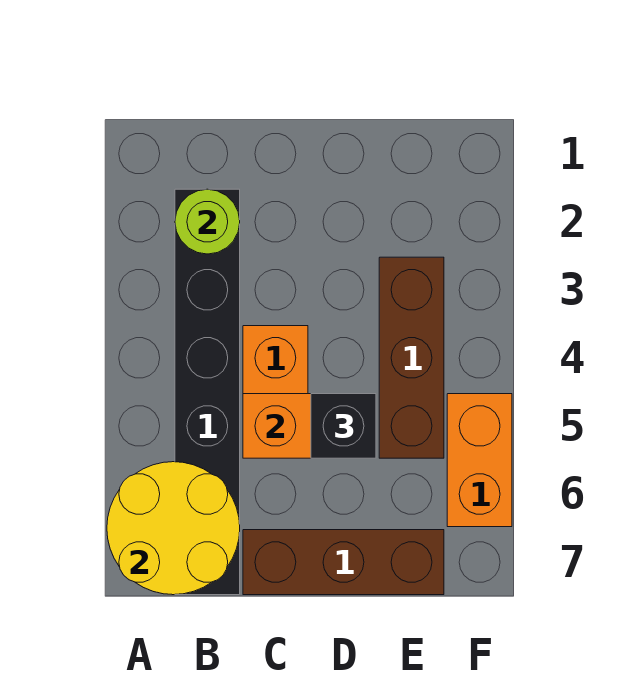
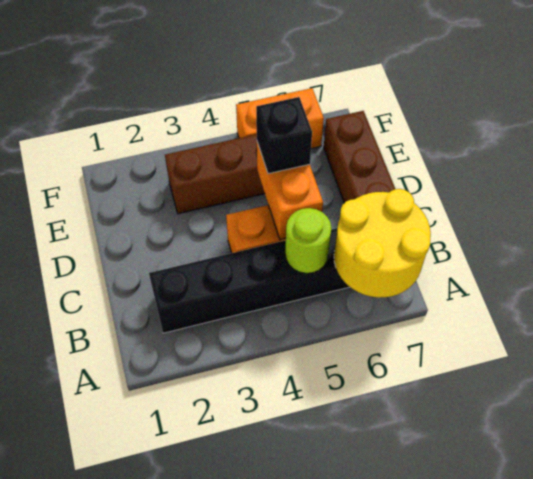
lime round brick B2 level 2 -> lime round brick B5 level 2

